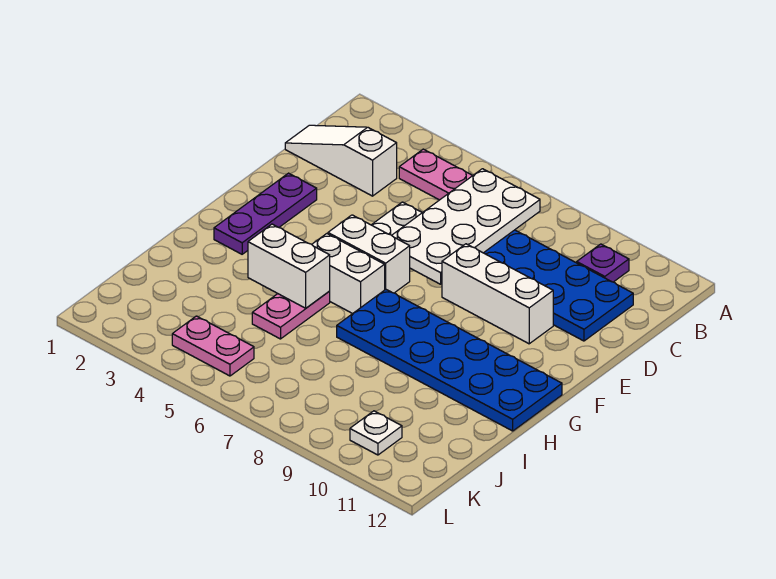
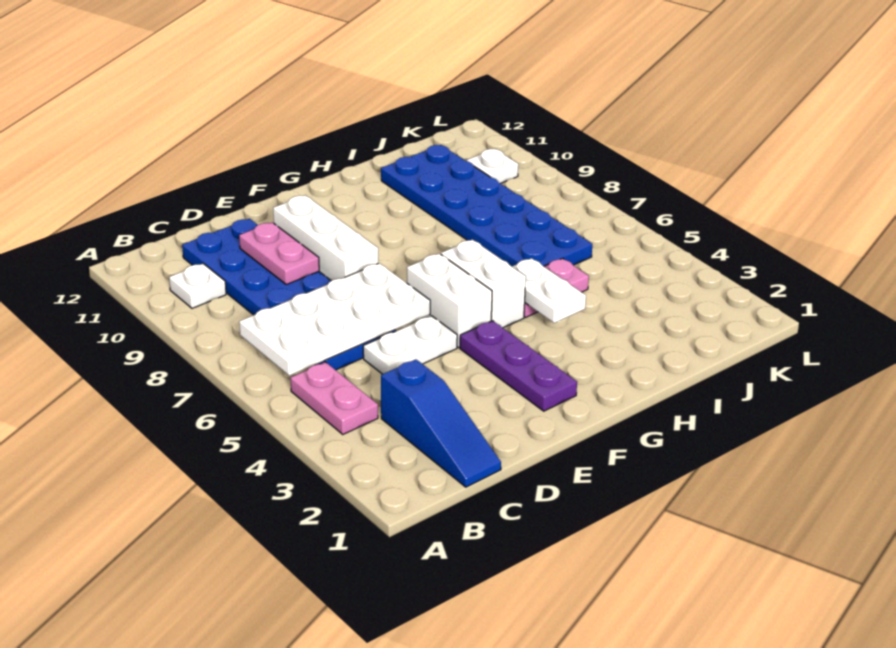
purple plate B10 level 1 -> white plate B10 level 1
white slope C1:C3 level 1 top 3 -> blue slope C1:C3 level 1 top 3
purple plate E2:G2 level 1 -> purple plate F2:F4 level 1
blue plate G7:H12 level 1 -> blue plate I6:J11 level 1
white brick H4:H5 level 2 -> white plate H4:H5 level 2
pink plate K4:K5 level 1 -> pink plate D9:D10 level 2

